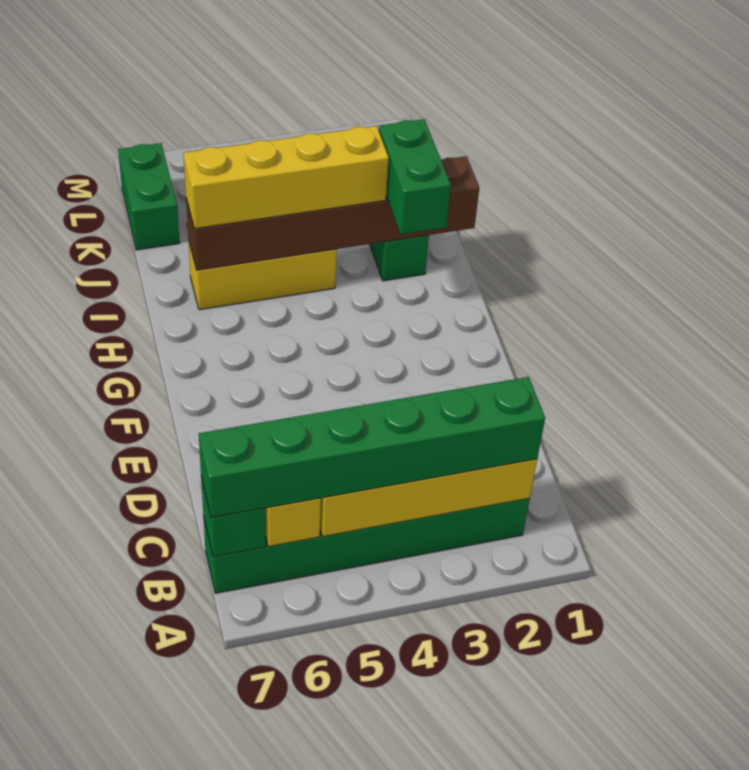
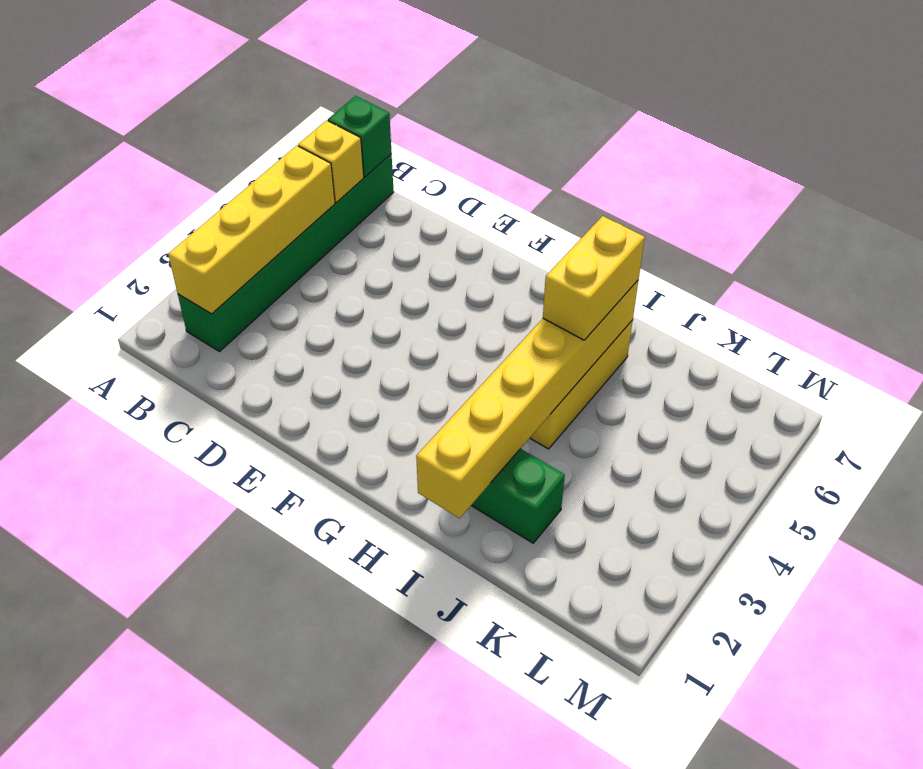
green brick B2:B7 level 3 -> none
green brick H2:I2 level 3 -> none
brown brick I1:I6 level 2 -> yellow brick I1:I6 level 2
yellow brick I3:I6 level 3 -> yellow brick I5:I6 level 3
green brick K7:L7 level 1 -> none

